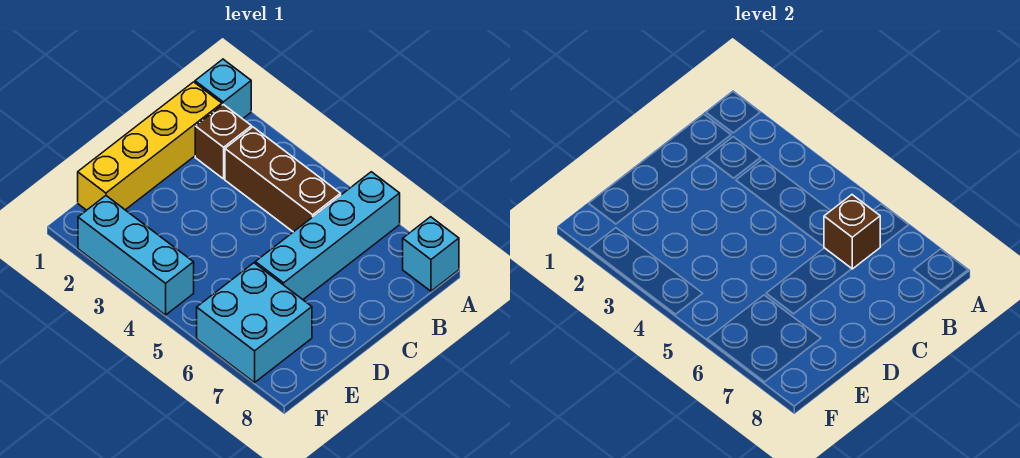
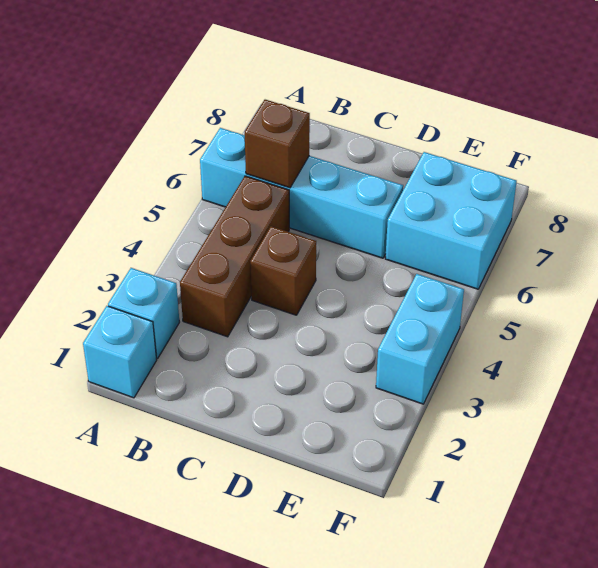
cyan brick A8 level 1 -> cyan brick A2 level 1
yellow brick B1:E1 level 1 -> none
brown brick B2 level 1 -> brown brick C4 level 1
cyan brick F2:F4 level 1 -> cyan brick F3:F4 level 1

